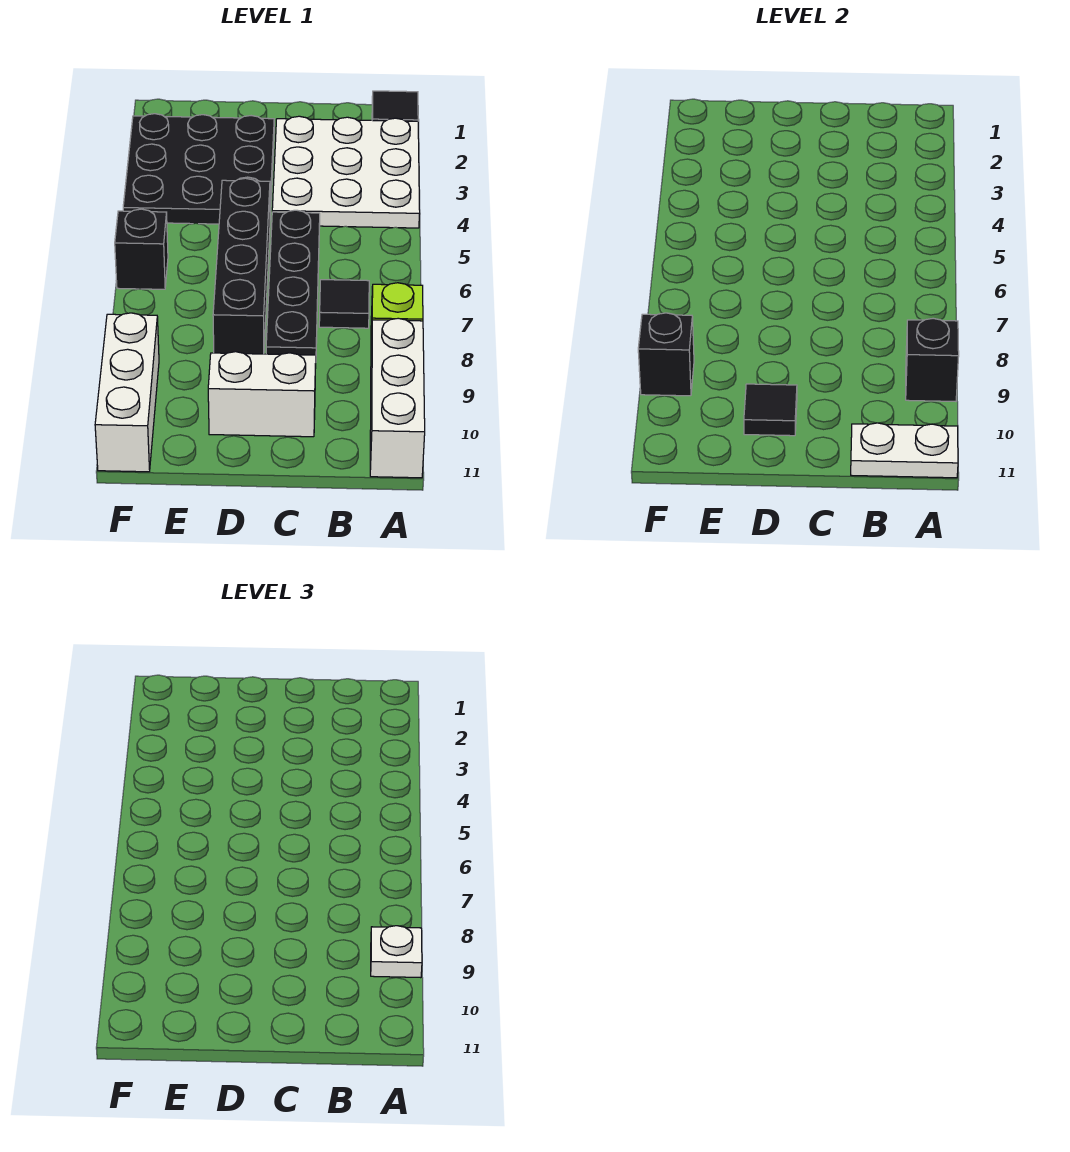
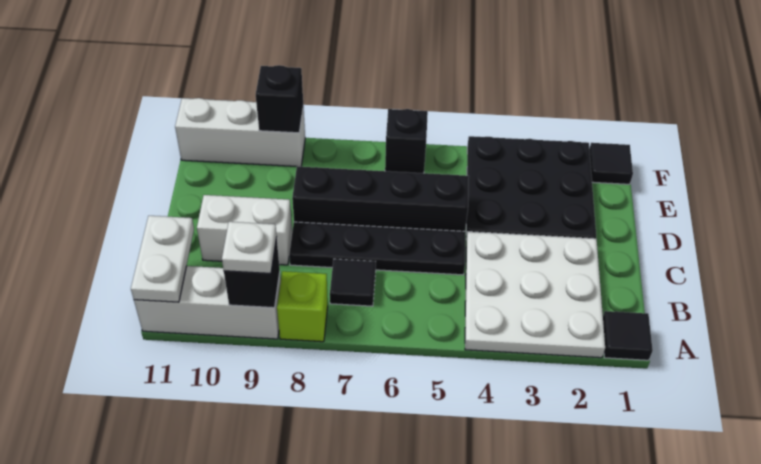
white brick C10:D10 level 1 -> white brick C9:C10 level 1
black tile D10 level 2 -> black tile F1 level 1

